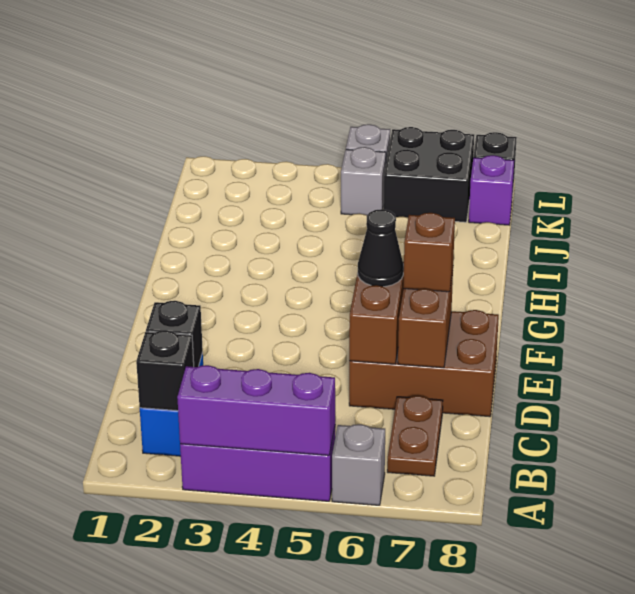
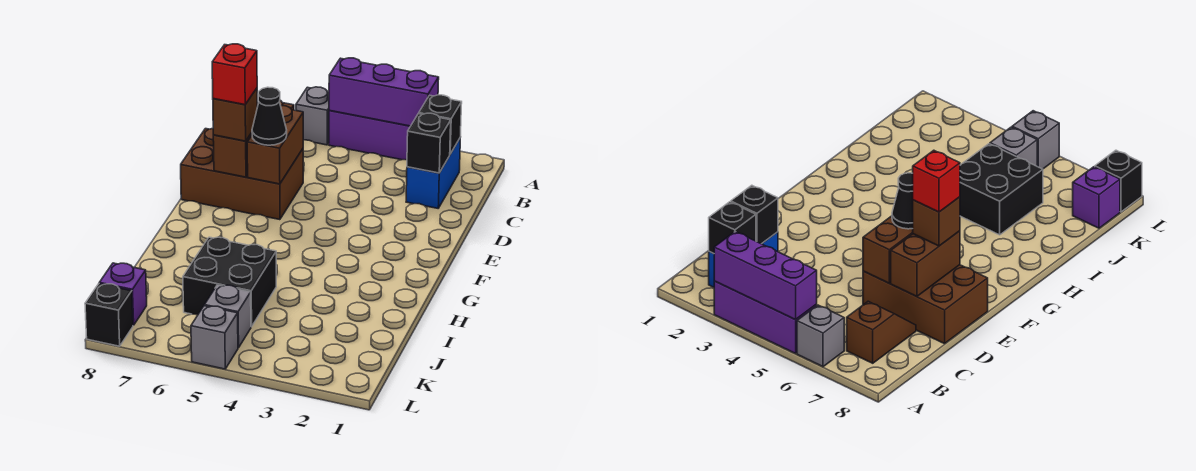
brown plate B7:C7 level 1 -> brown slope B7:C7 level 1 top B
none -> red brick E7 level 4
black brick K6:L7 level 1 -> black brick I5:J6 level 1

